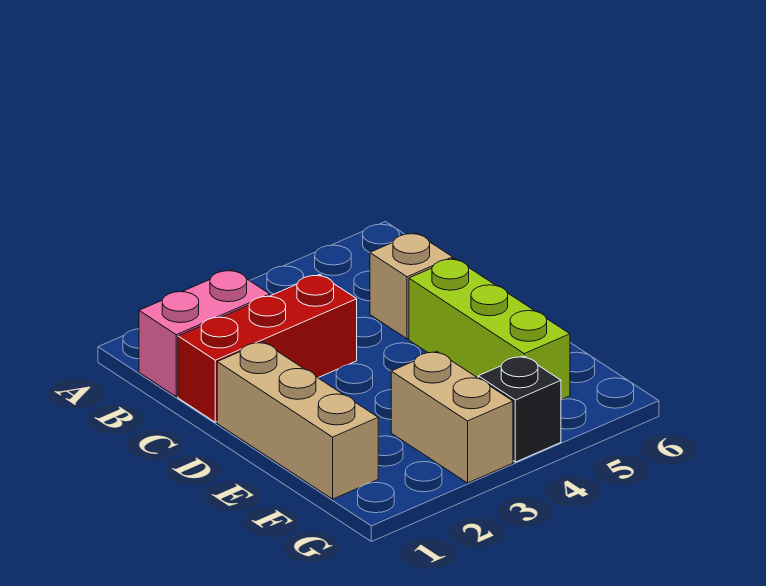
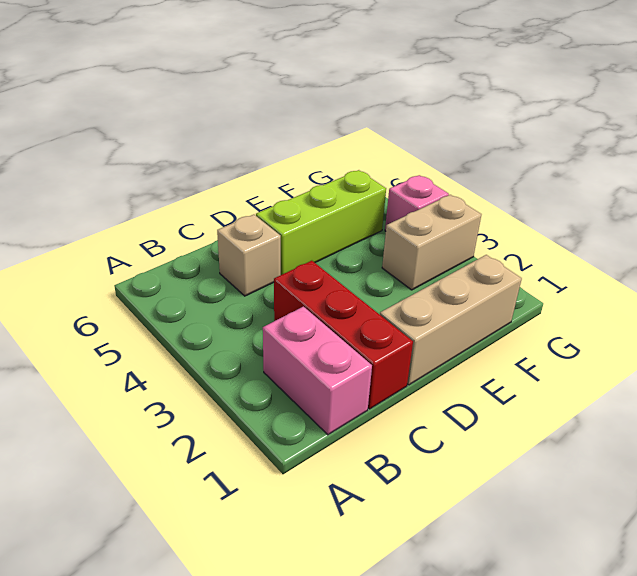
black brick G4 level 1 -> pink brick G4 level 1

